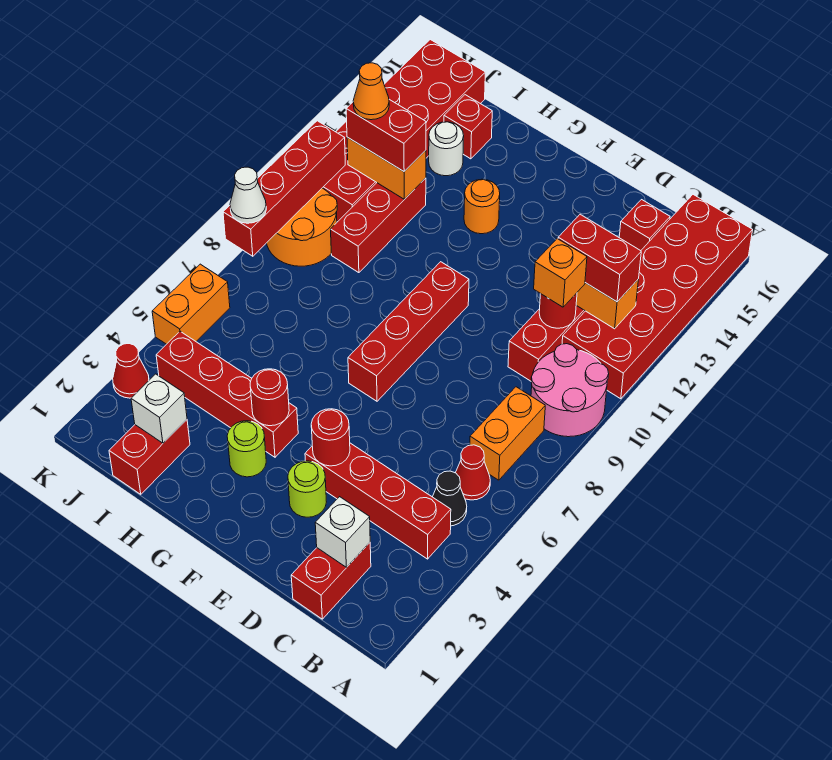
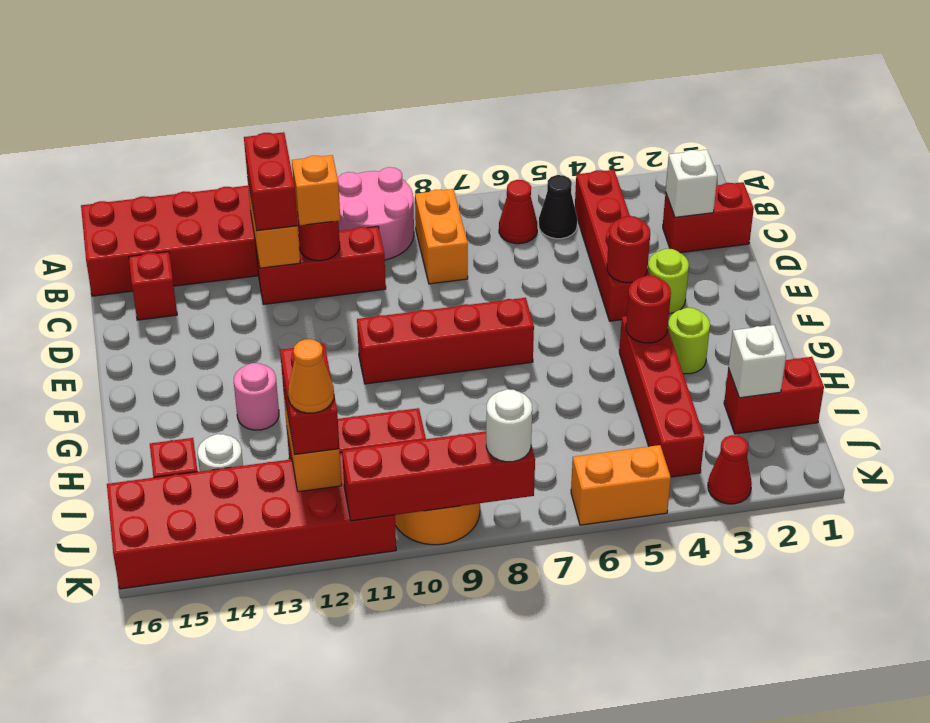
orange brick B7:B8 level 1 -> orange brick B8:C8 level 1
orange round brick G13 level 1 -> pink round brick G13 level 1
white cone K8 level 3 -> white round brick K8 level 3

